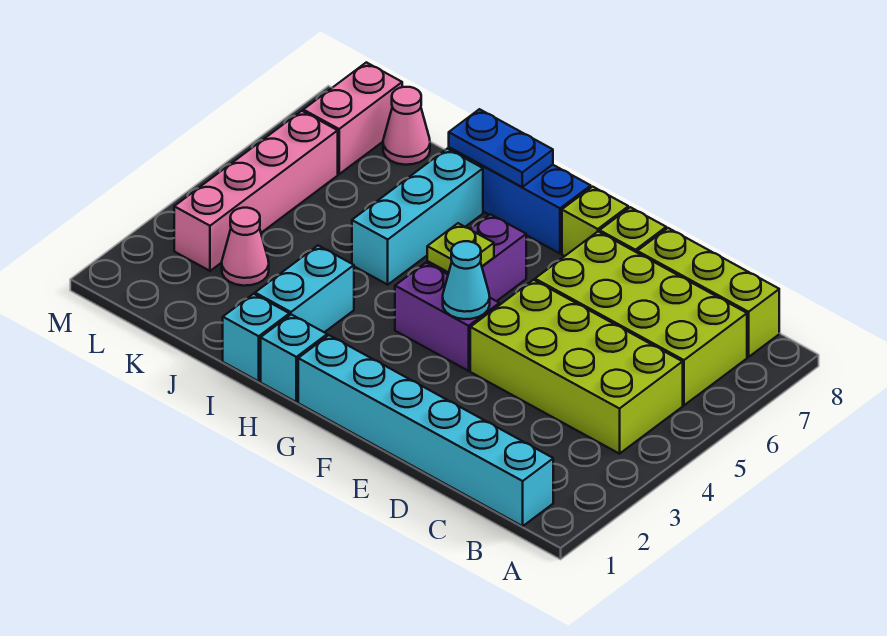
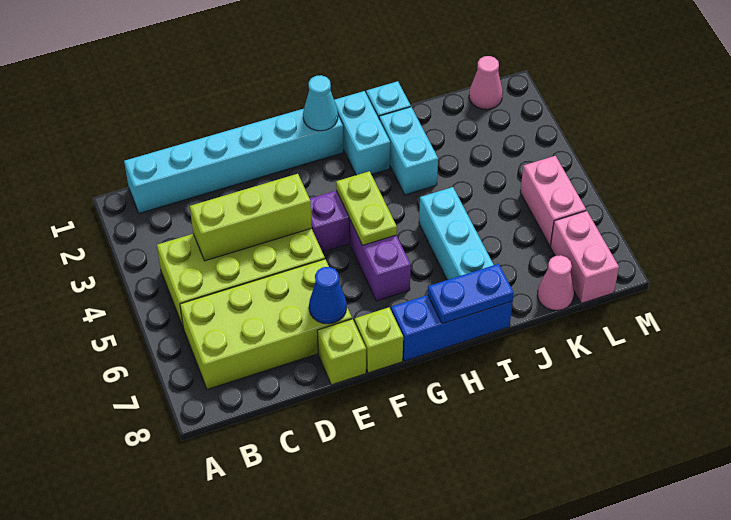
lime brick B8:D8 level 1 -> lime brick C4:E4 level 2
none -> blue cone E7 level 2
cyan cone F4 level 2 -> cyan cone G1 level 2
lime plate G5 level 2 -> lime plate G4:G5 level 2
cyan brick H1 level 1 -> cyan brick H1:H2 level 1
pink cone K3 level 1 -> pink cone L1 level 1
pink brick L3:L6 level 1 -> pink brick L5:L6 level 1

